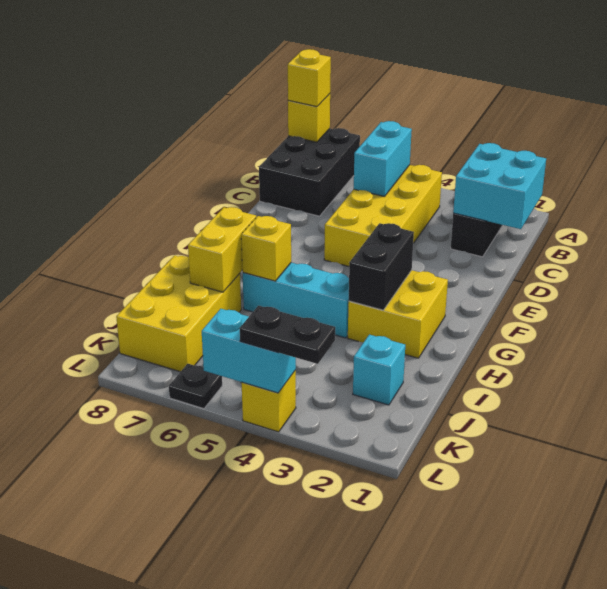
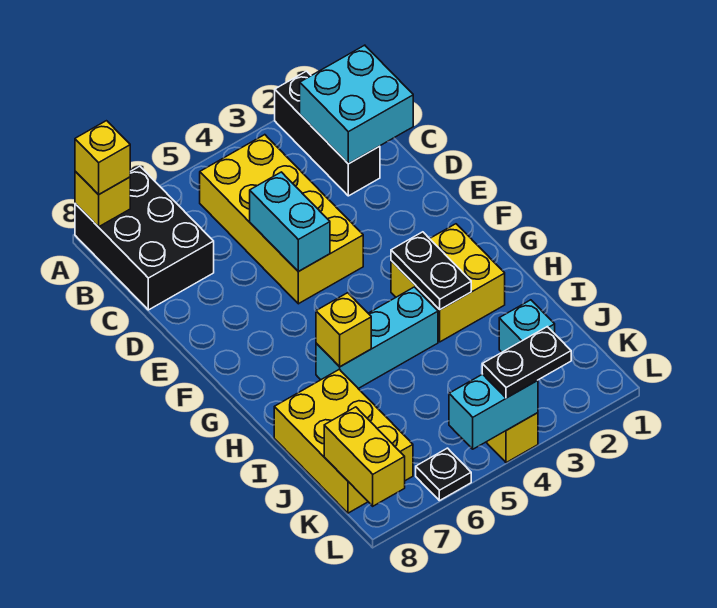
cyan brick B5:C5 level 2 -> cyan brick D5:E5 level 2
black brick G3:H3 level 2 -> black plate G3:H3 level 2
yellow brick H7:I7 level 2 -> yellow brick K8:L8 level 2

